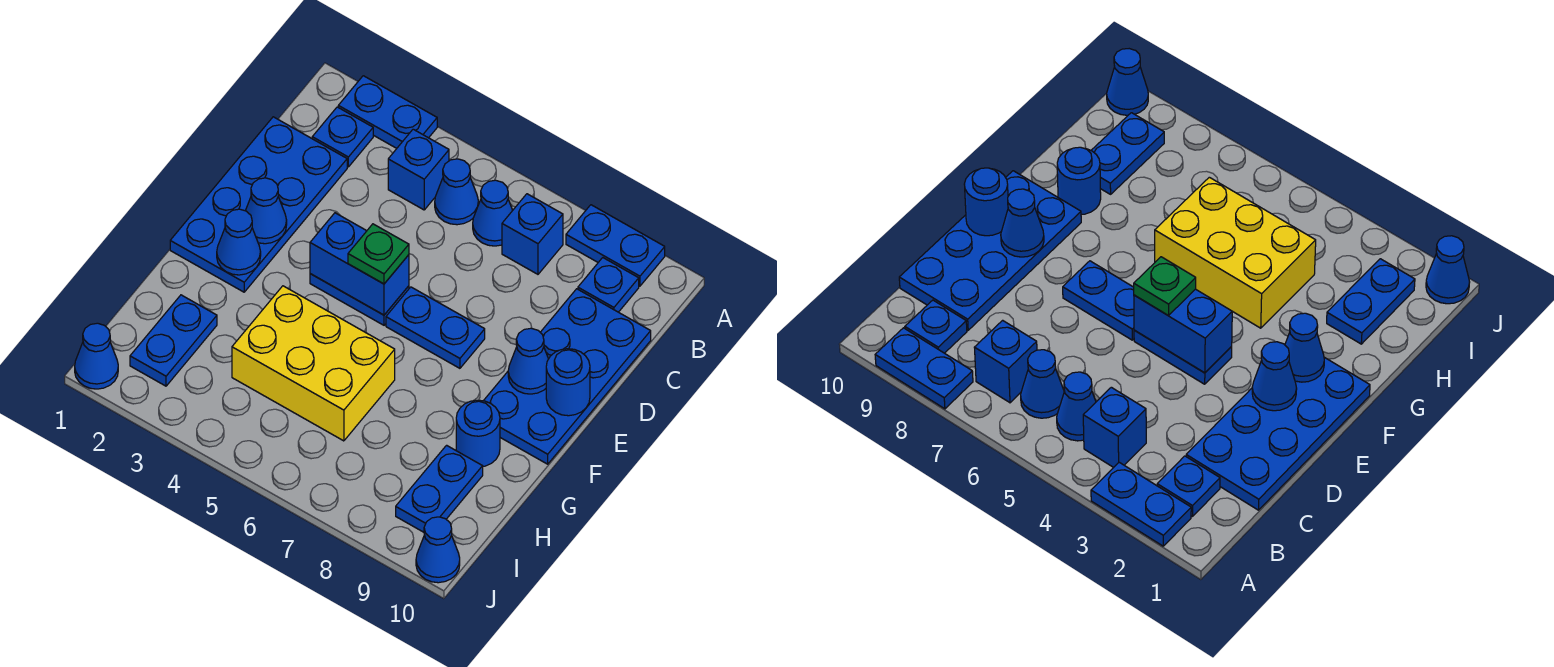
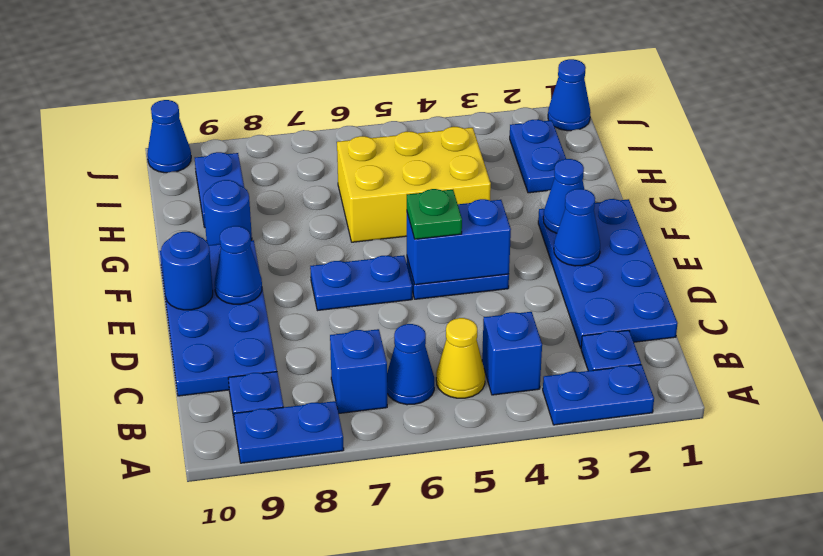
blue cone B5 level 1 -> yellow cone B5 level 1

